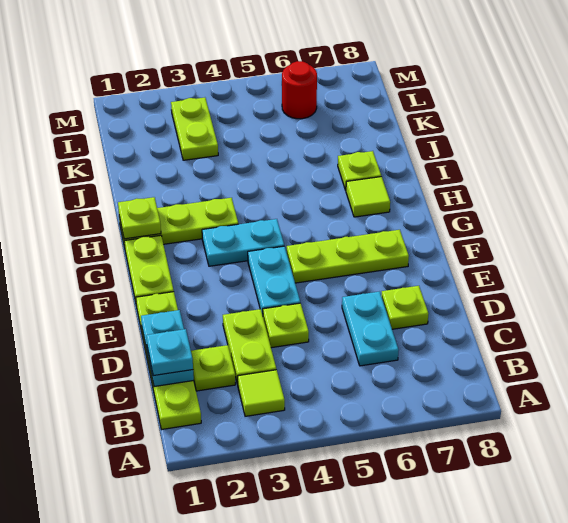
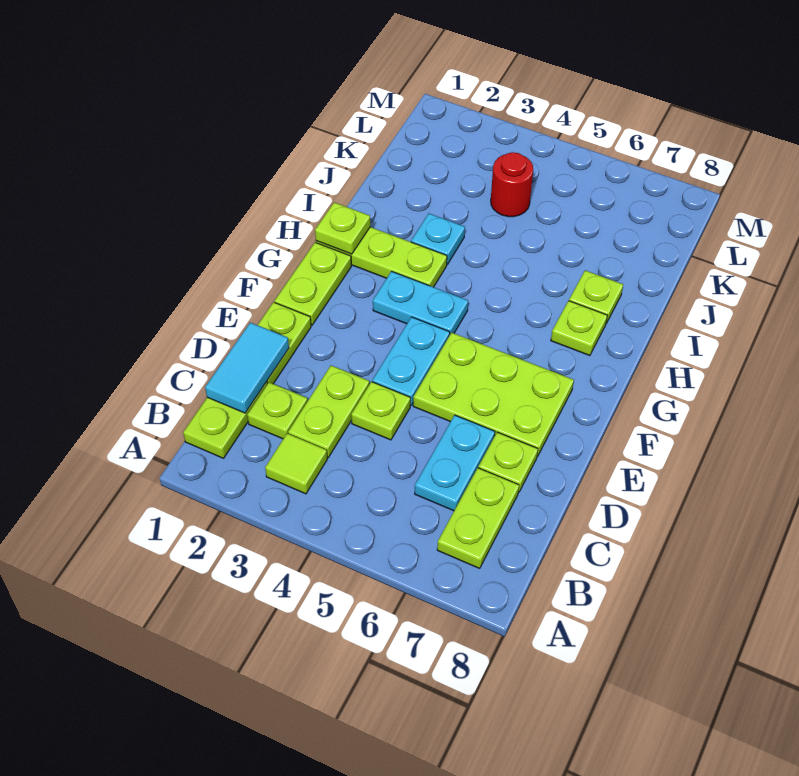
cyan plate C1:D1 level 2 -> cyan tile C1:D1 level 2
cyan plate C1 level 3 -> cyan plate I3 level 1
lime plate F5:F7 level 1 -> lime plate E5:F7 level 1
lime tile H7 level 1 -> lime plate H7 level 1
lime plate K3:L3 level 1 -> lime plate B7:C7 level 1
red round brick L6 level 1 -> red round brick K4 level 1

